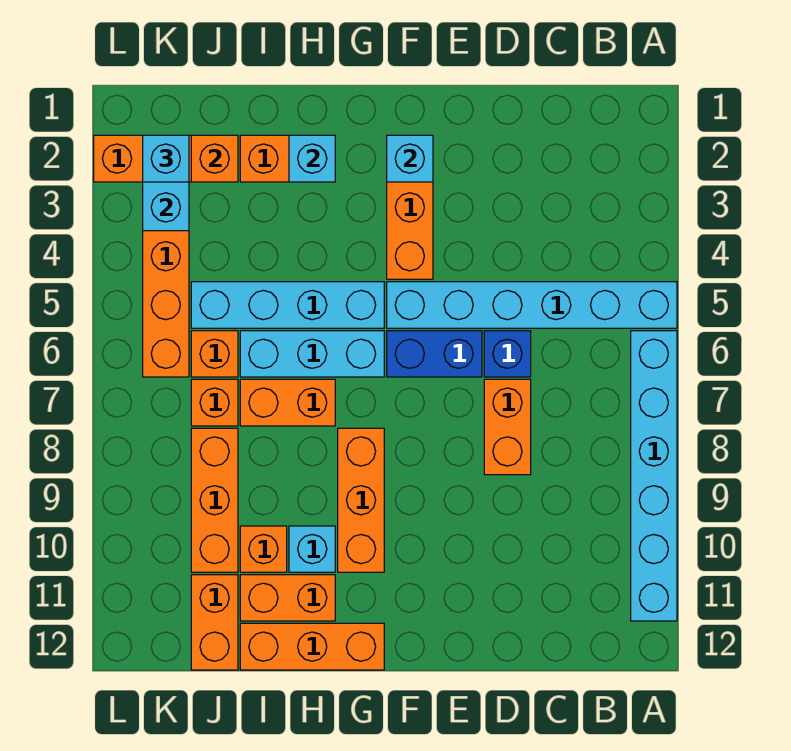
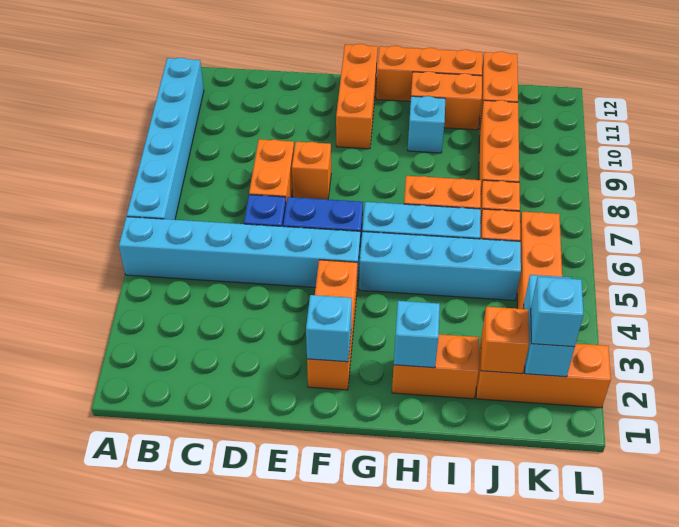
orange brick G8:G10 level 1 -> orange brick F10:F12 level 1
orange brick I10 level 1 -> orange brick E8 level 1

